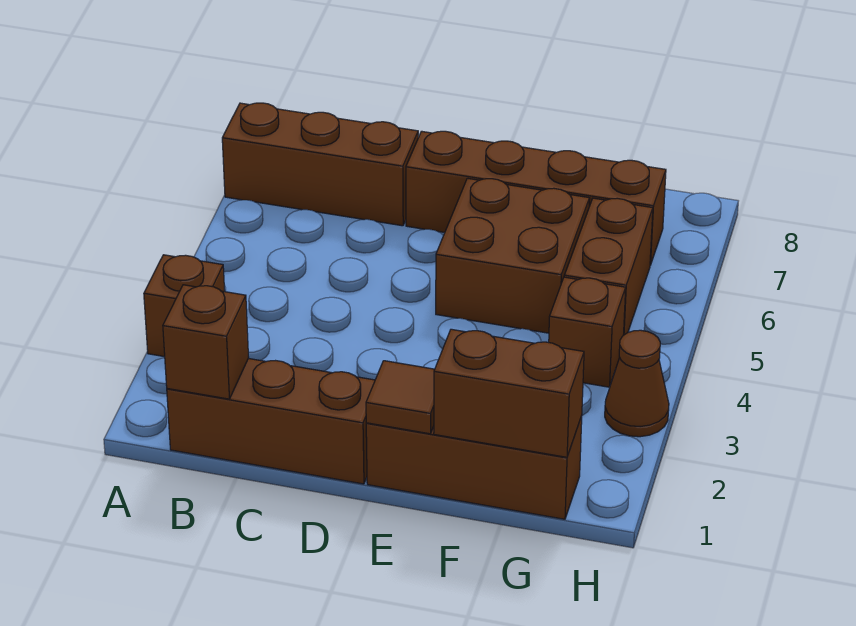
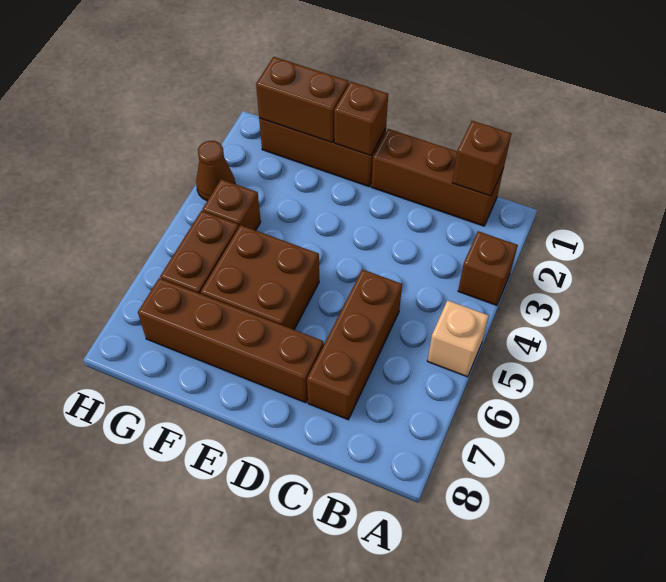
none -> tan brick A5 level 1
brown brick A7:C7 level 1 -> brown brick C5:C7 level 1
brown tile E1 level 2 -> brown brick E1 level 2

